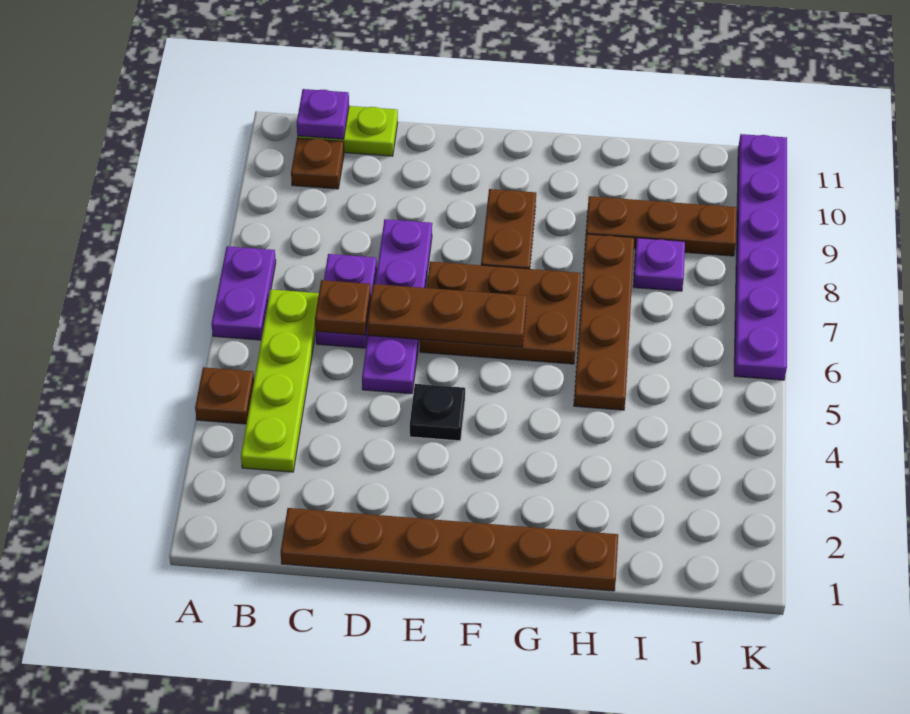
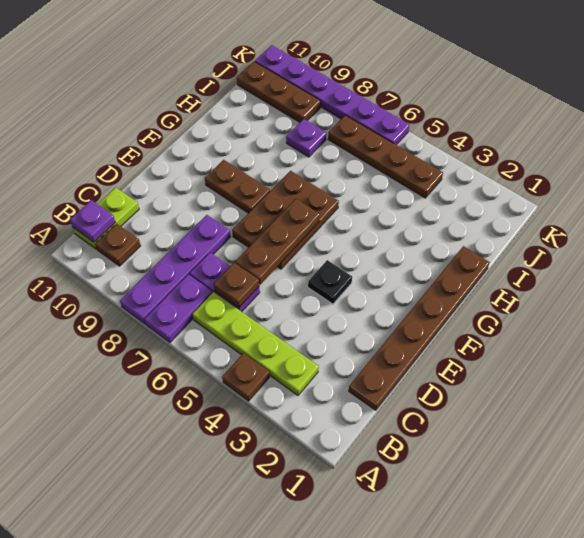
purple plate A6:A7 level 1 -> purple plate A7:B7 level 1
purple plate D5:D8 level 1 -> purple plate A8:D8 level 1
brown plate H5:H8 level 1 -> brown plate J4:J7 level 1
brown plate H9:J9 level 1 -> brown plate J9:J11 level 1

